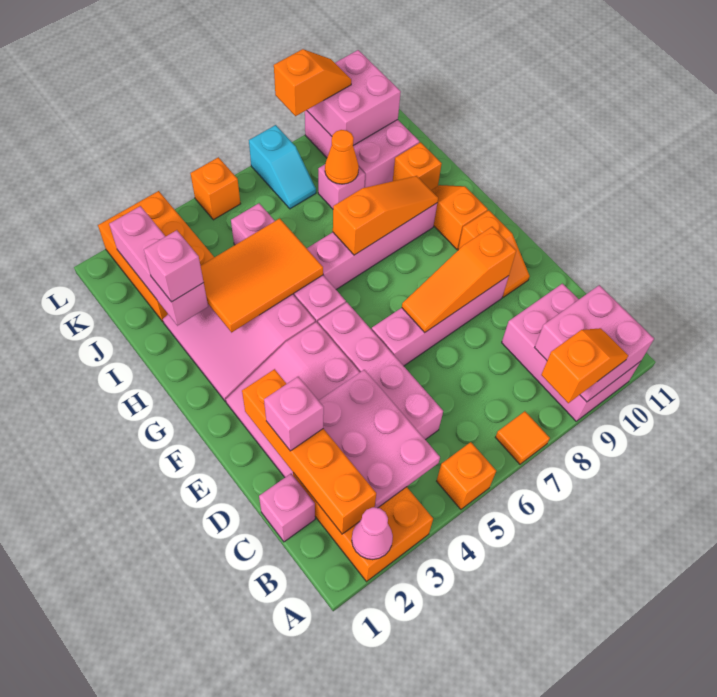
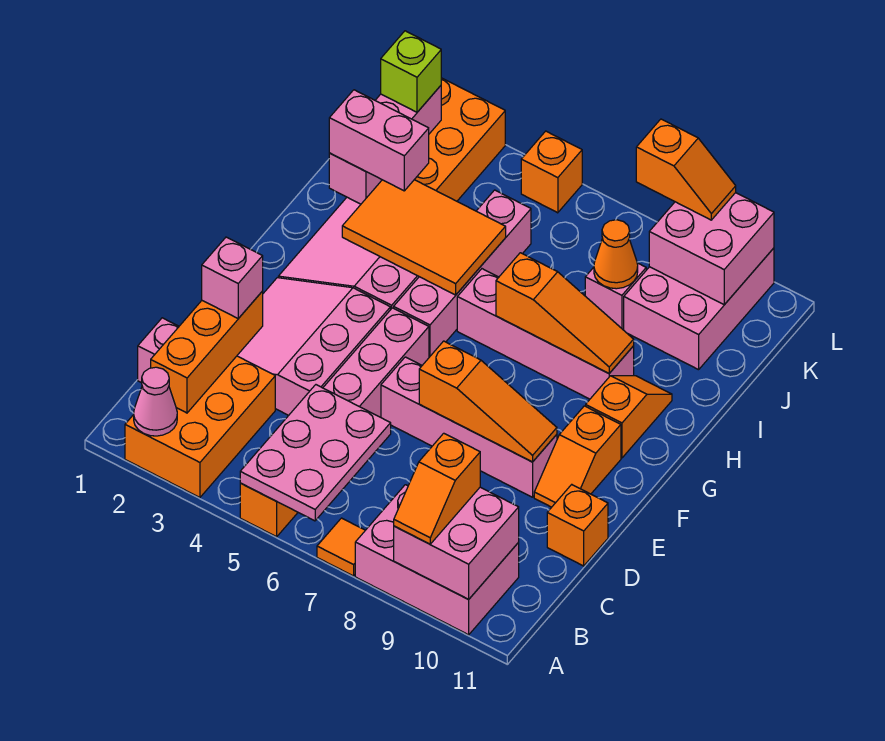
orange slope A8:A9 level 3 top 8 -> orange slope A9:B9 level 3 top B
pink brick A9:C10 level 1 -> pink brick A8:B10 level 1
orange brick B2:E2 level 2 -> orange brick B2:D2 level 2
pink plate B3:D4 level 2 -> pink plate A5:C6 level 2
orange slope E7:E9 level 2 top 9 -> orange slope E7:E9 level 2 top 7
pink brick I2 level 3 -> pink brick I2:I3 level 3
orange brick I10 level 1 -> orange brick D11 level 1
none -> lime brick K2 level 3
cyan slope K7:L7 level 1 top L -> none

